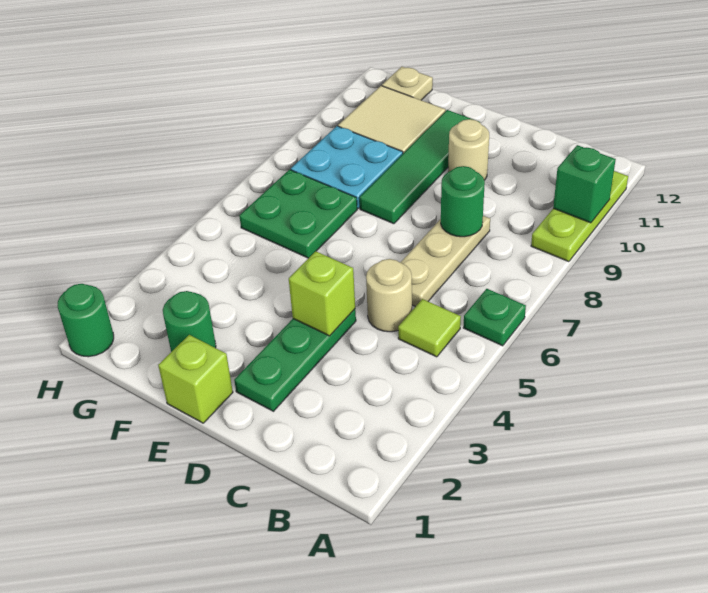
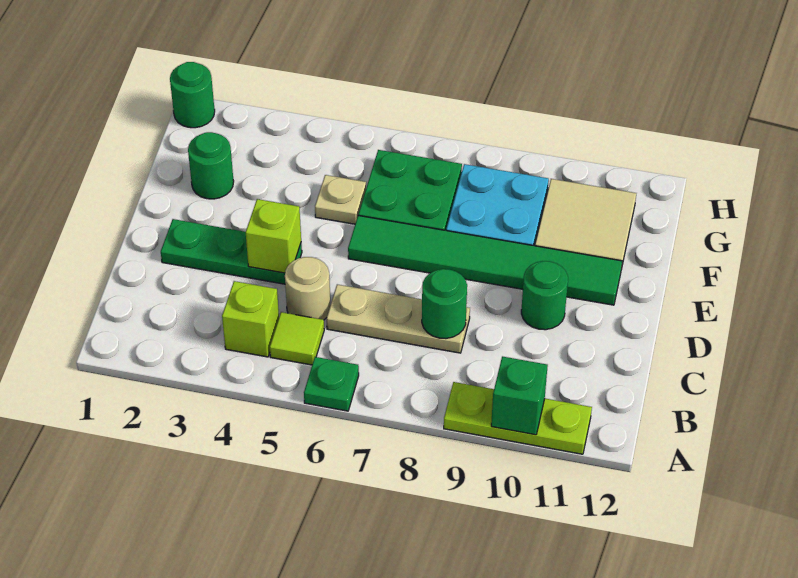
tan round brick D10 level 1 -> green round brick D10 level 1
lime brick E1 level 1 -> lime brick B4 level 1
green tile E8:E11 level 1 -> green tile E6:E11 level 1
tan plate G12 level 1 -> tan plate F5 level 1

